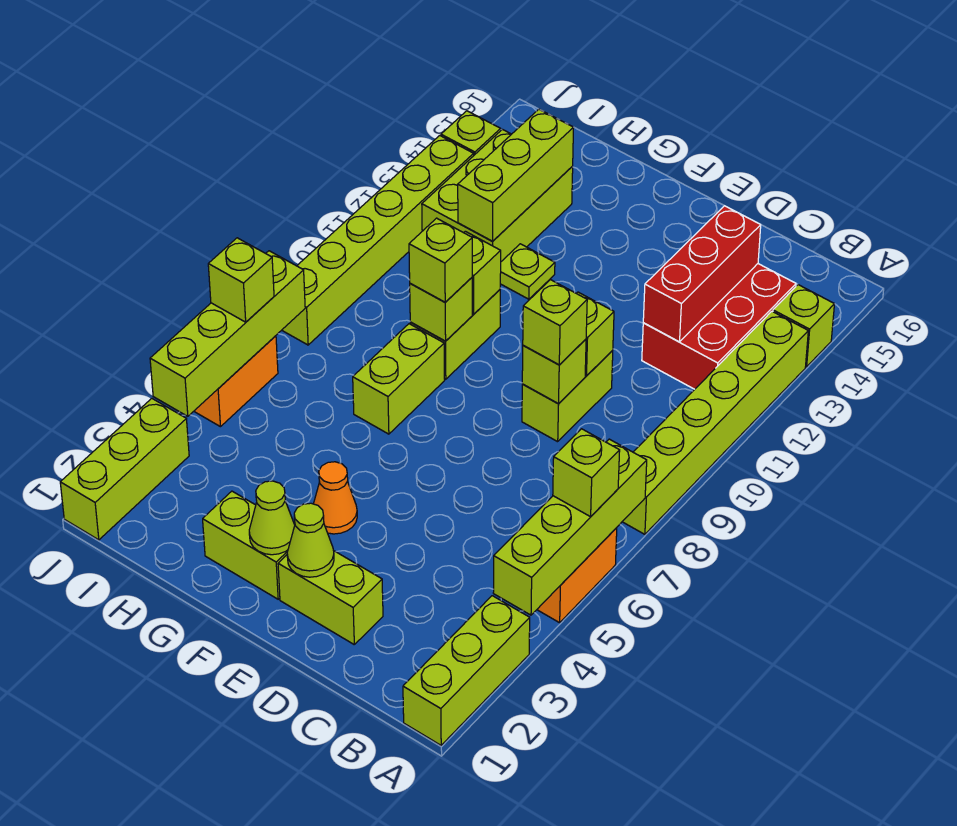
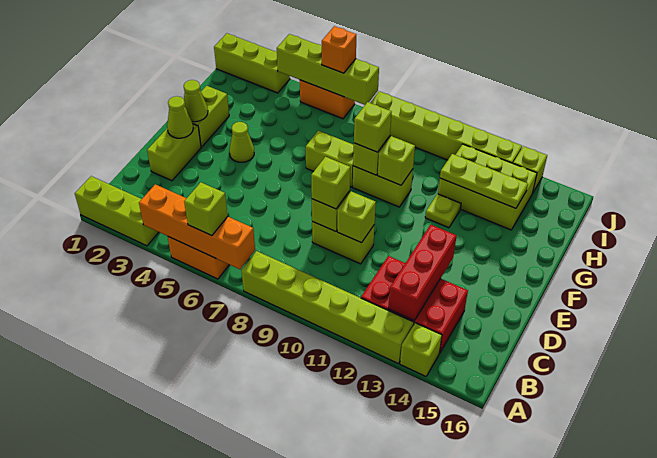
lime brick A4:A7 level 2 -> orange brick A4:A7 level 2
red brick C12:C14 level 2 -> red brick B13:D13 level 2
orange cone F4 level 1 -> lime cone F4 level 1
lime brick H12:H14 level 2 -> lime plate H12:H14 level 2
lime brick J6 level 3 -> orange brick J6 level 3

